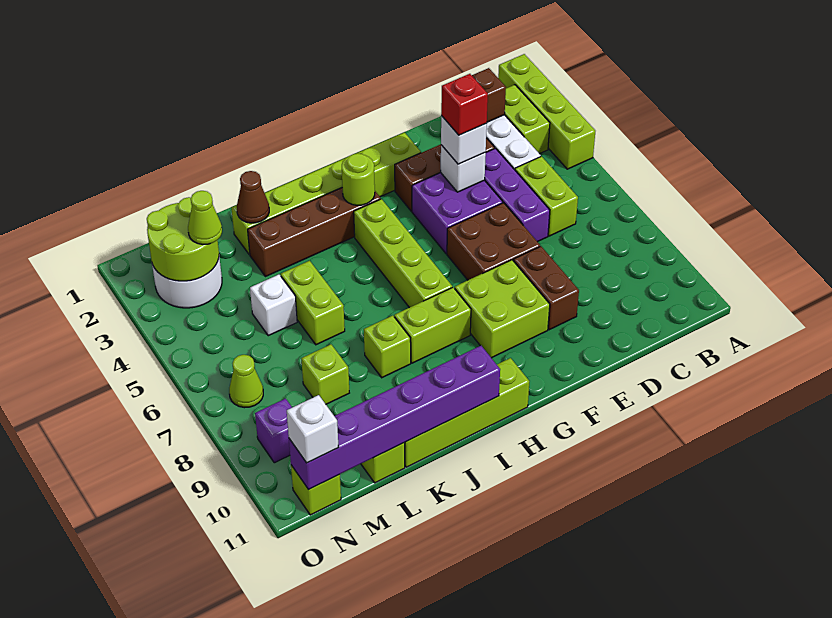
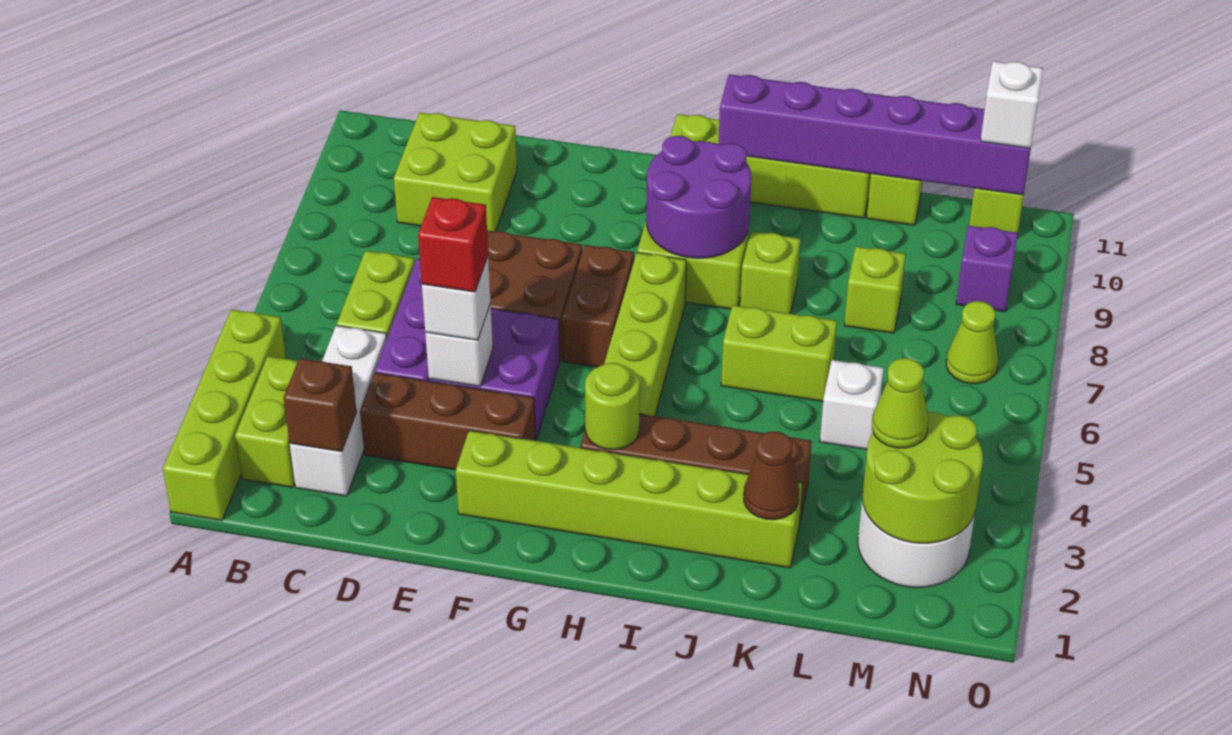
brown brick E8:E9 level 1 -> brown brick G6:G7 level 1
lime brick F8:G9 level 1 -> lime brick C9:D10 level 1
none -> purple round brick H8:I9 level 2
lime brick K5:K6 level 1 -> lime brick J6:K6 level 1

